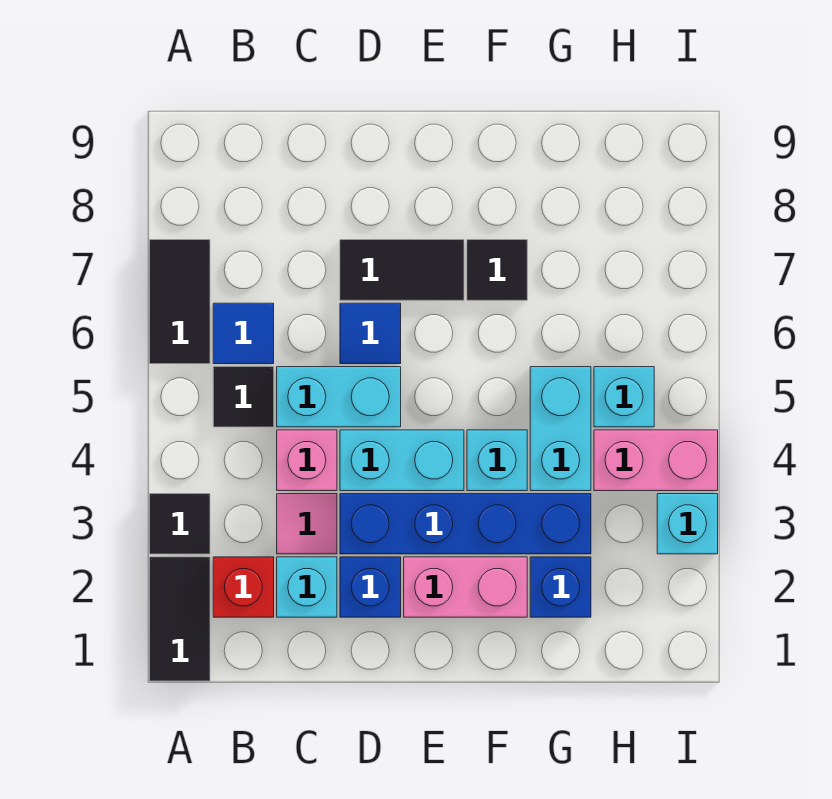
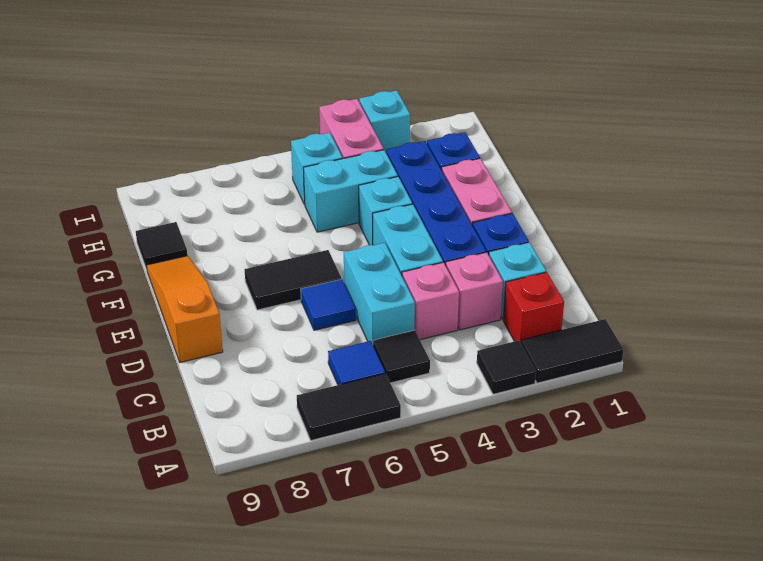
pink tile C3 level 1 -> pink brick C3 level 1
black tile D7:E7 level 1 -> black tile E6:E7 level 1
none -> orange slope D9:F9 level 1 top D
black tile F7 level 1 -> black tile G9 level 1

